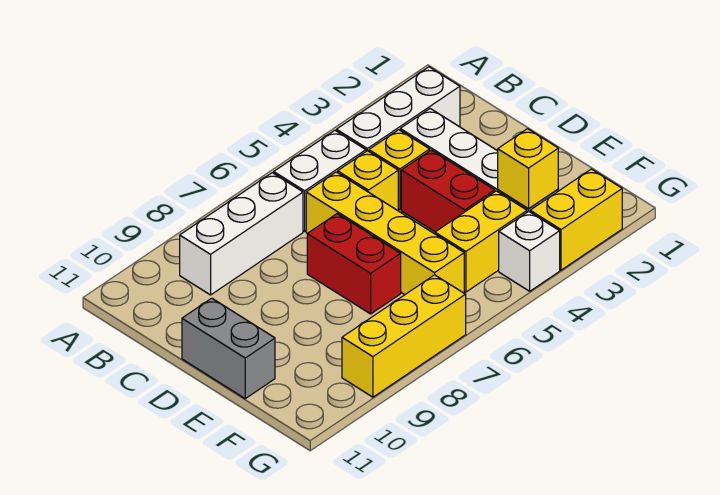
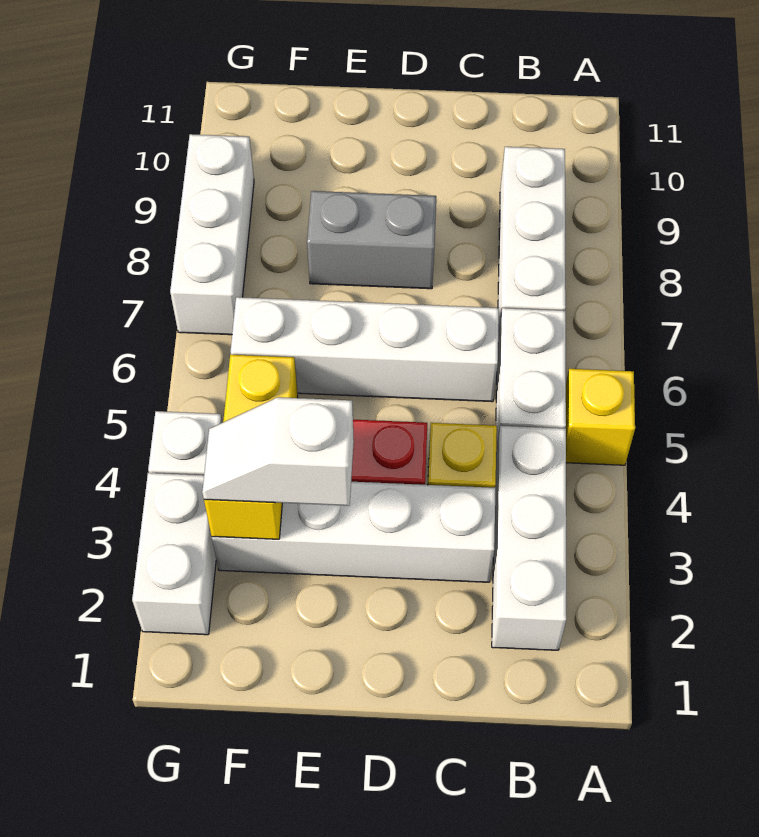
yellow brick C5 level 1 -> yellow brick A5 level 1
yellow brick C6:F6 level 1 -> white brick C6:F6 level 1
red brick D7:E7 level 1 -> none
grey brick D11:E11 level 1 -> grey brick D8:E8 level 1
none -> white slope E3:F3 level 3 top E
yellow brick G2:G3 level 1 -> white brick G2:G3 level 1
yellow brick G7:G9 level 1 -> white brick G7:G9 level 1

